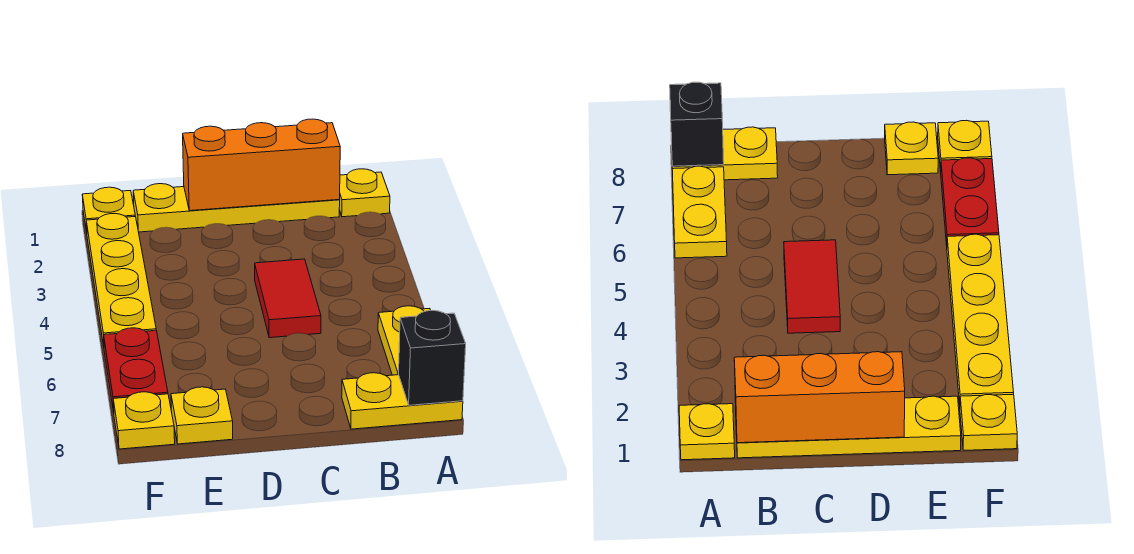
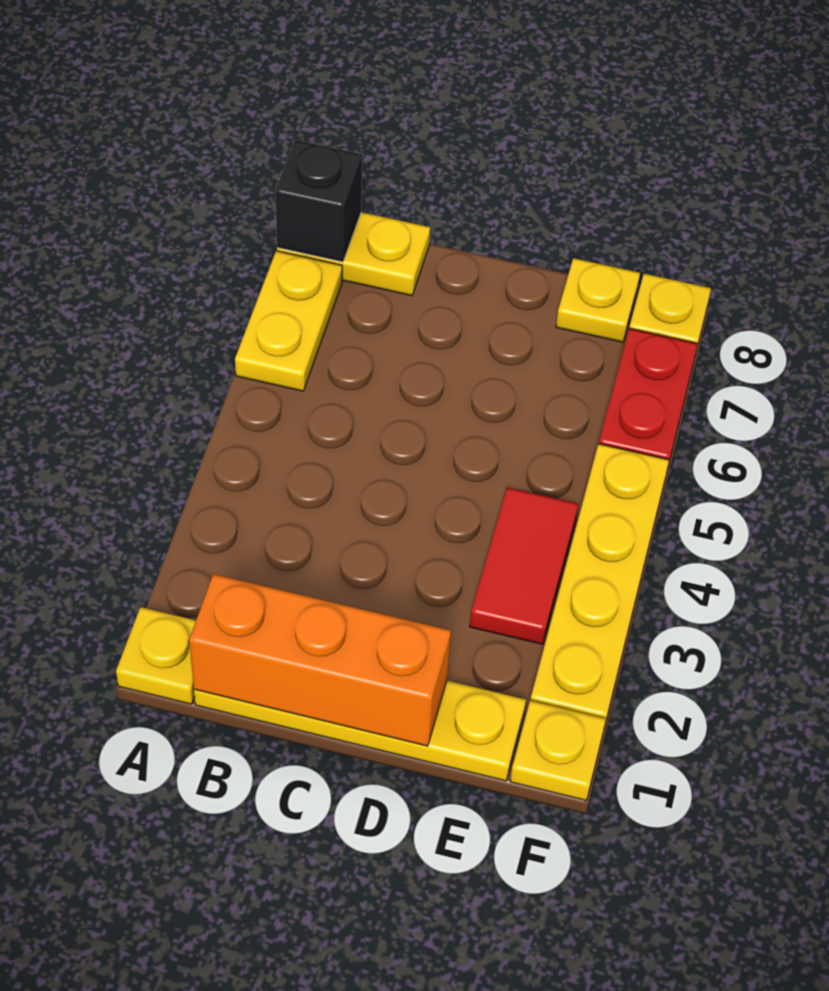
red tile C4:C5 level 1 -> red tile E3:E4 level 1

